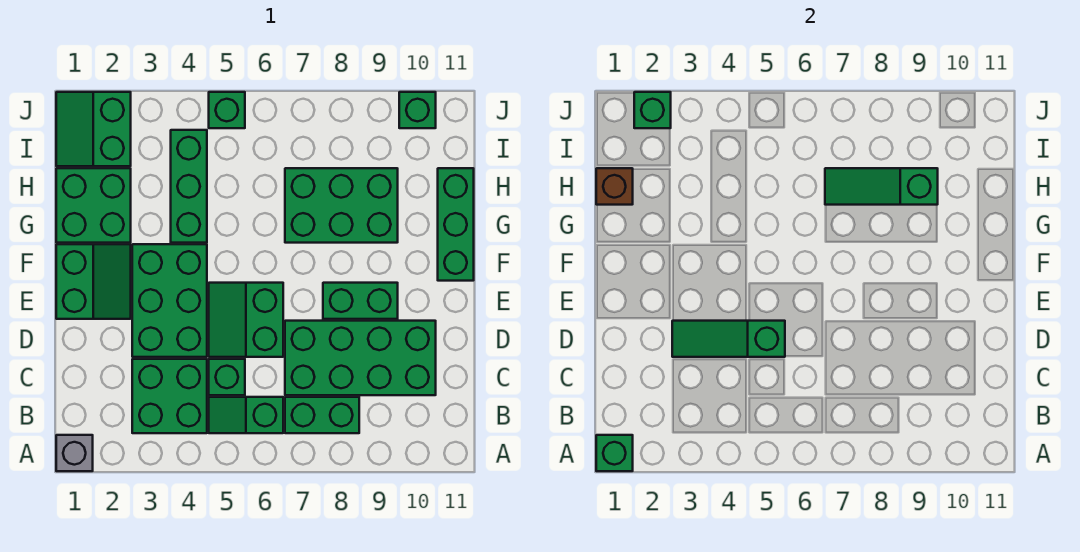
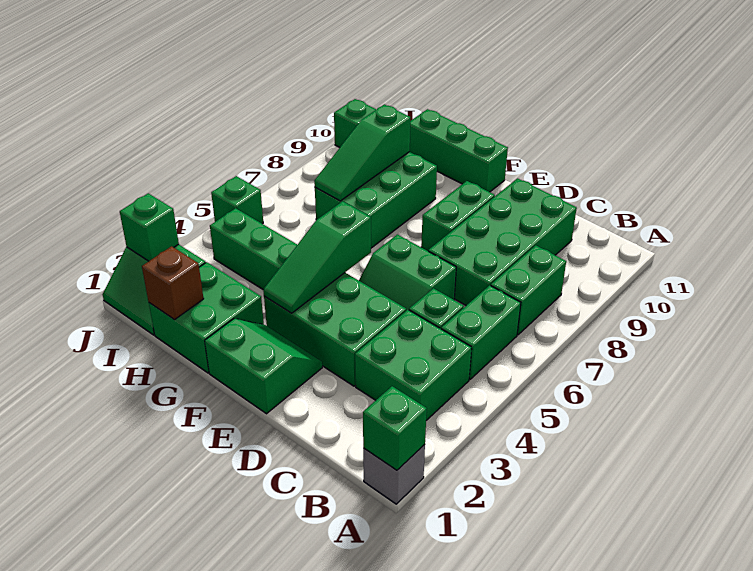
green slope B5:B6 level 1 top 6 -> green brick B5:B6 level 1
green slope D3:D5 level 2 top 5 -> green slope F3:F5 level 2 top 5

